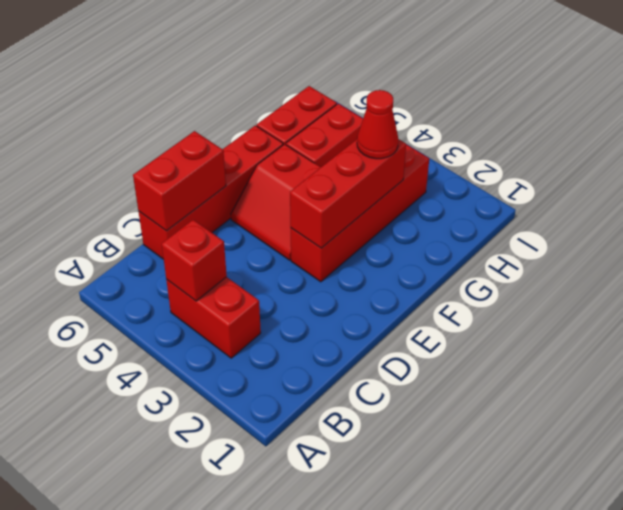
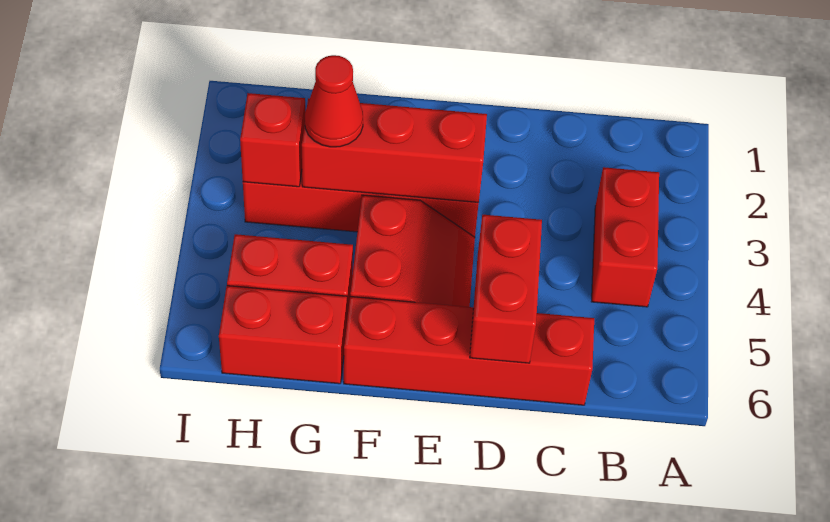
red brick B4 level 2 -> red brick H3 level 2
red brick C6:D6 level 2 -> red brick D5:D6 level 2

